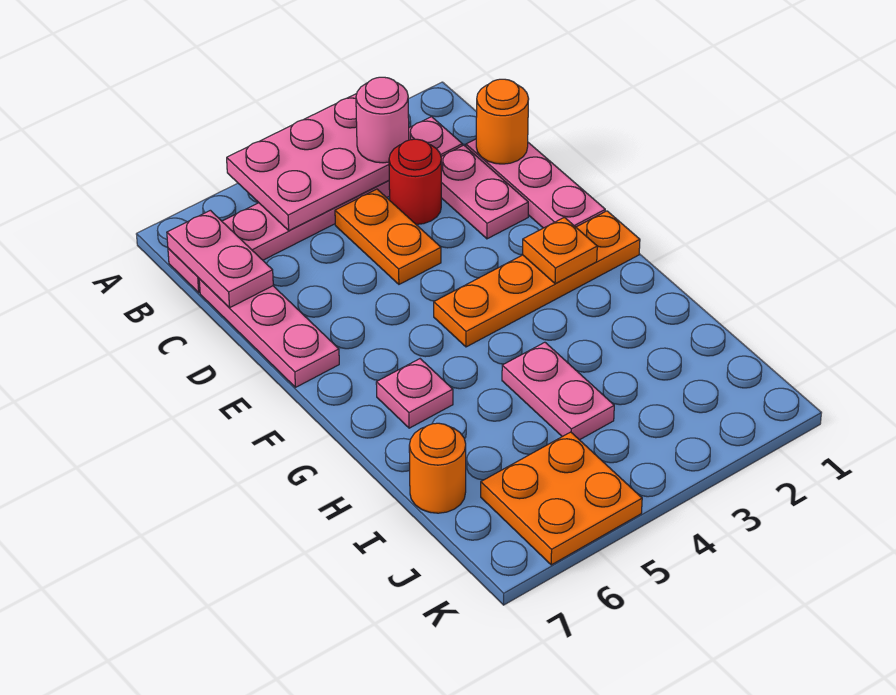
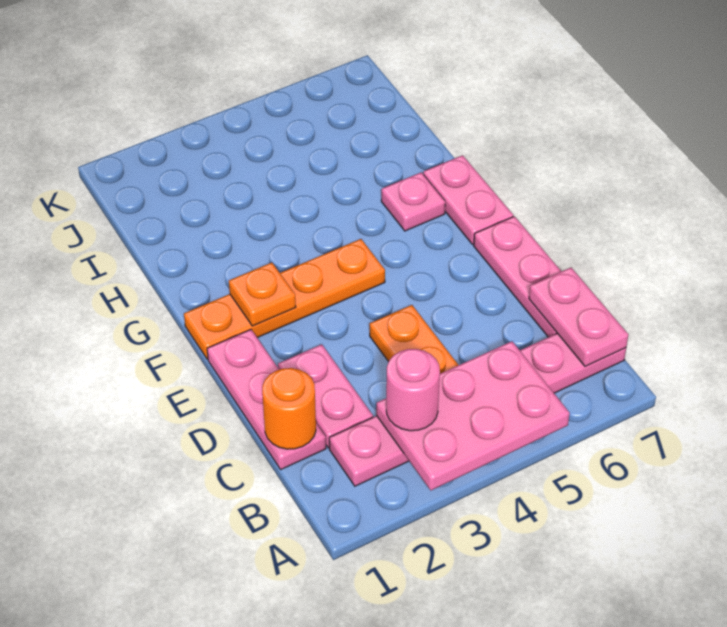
red round brick C3 level 1 -> none
pink plate H4:I4 level 1 -> pink plate F7:G7 level 1
orange round brick I7 level 1 -> none
orange plate J5:K6 level 1 -> none

